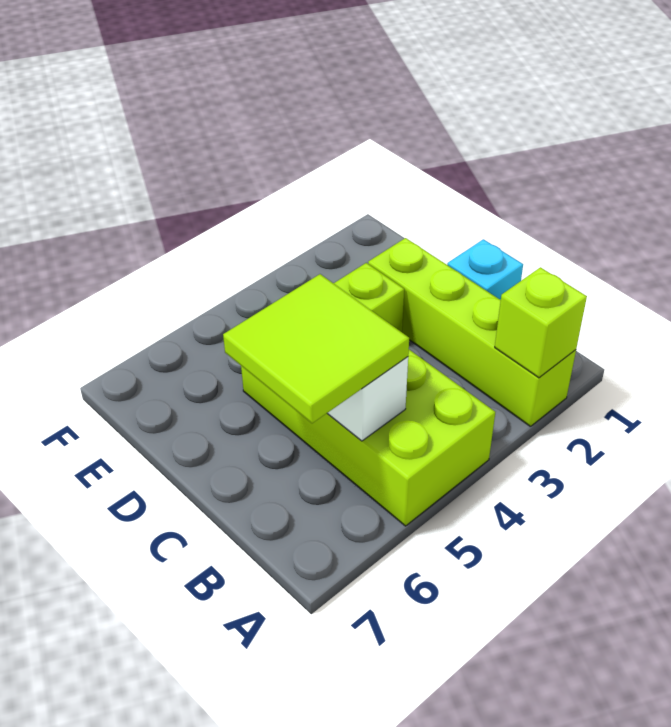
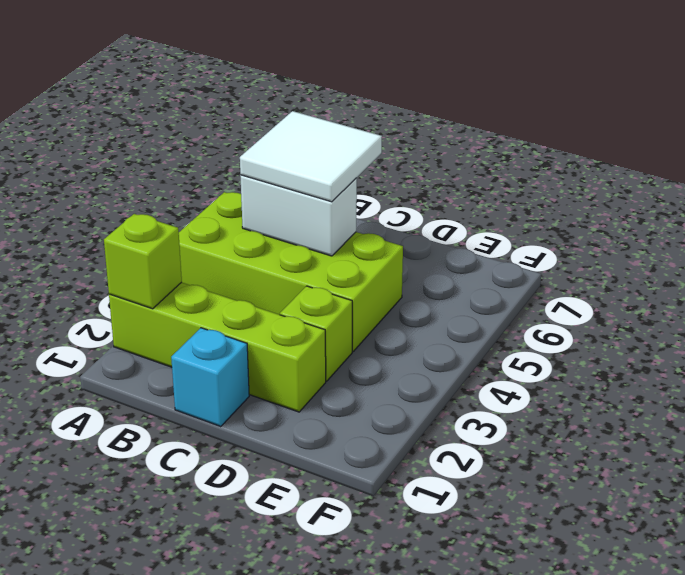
lime tile B5:C6 level 3 -> white tile B5:C6 level 3

